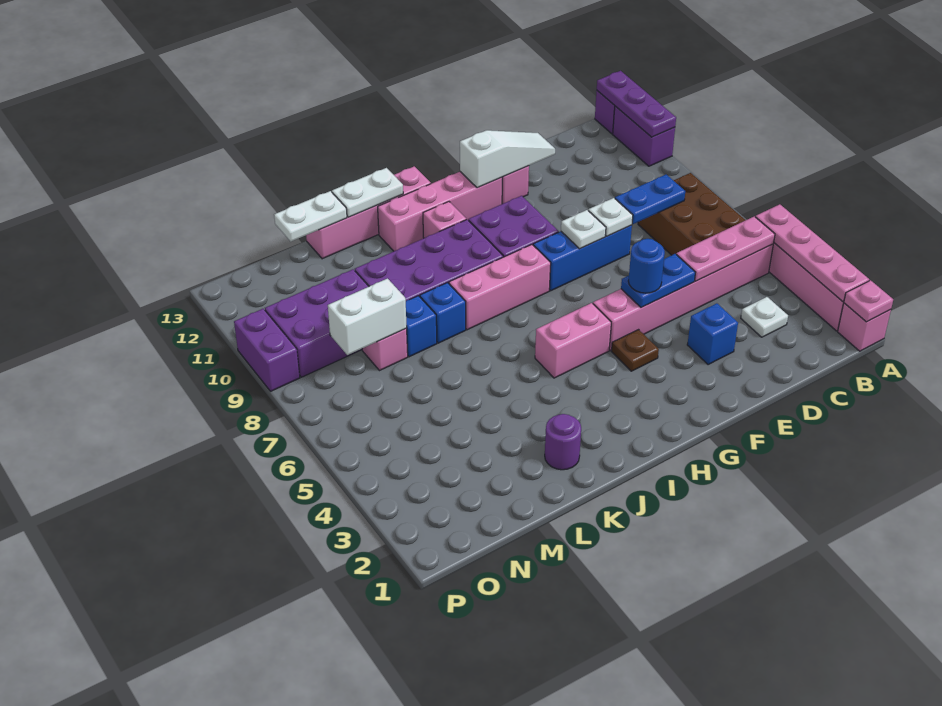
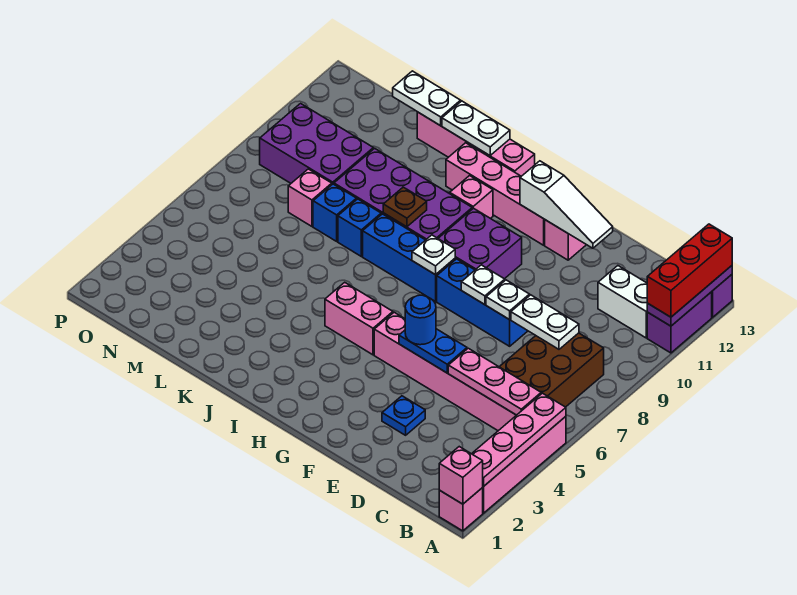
pink plate A1 level 2 -> pink brick A1 level 2
none -> red brick A11:A13 level 3
white plate C3 level 1 -> white plate H8 level 2
blue plate C8:D8 level 2 -> white plate C8:D8 level 2
blue brick E3 level 1 -> blue plate E3 level 1
brown plate G4 level 1 -> brown plate J9 level 2
pink brick H8:J8 level 1 -> blue brick H8:J8 level 1
purple round brick K2 level 1 -> none
white brick M8:N8 level 2 -> white brick B11:C11 level 1
purple brick P9:P10 level 1 -> none

